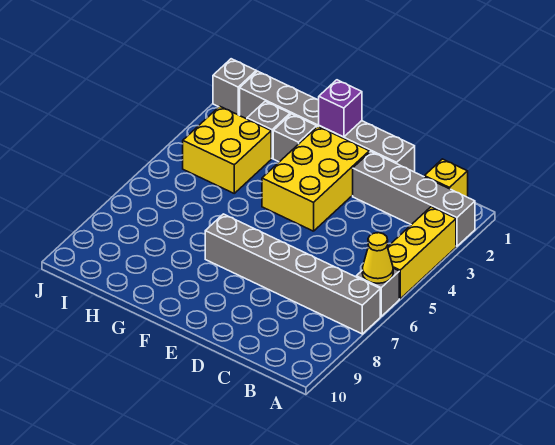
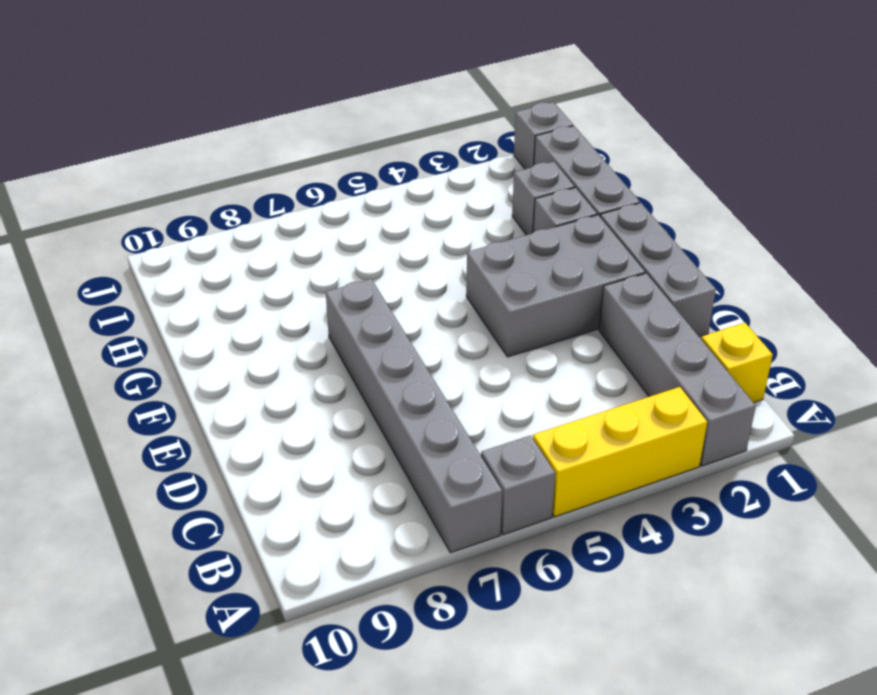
yellow cone A6 level 2 -> none
yellow brick E2:F4 level 1 -> grey brick E2:F4 level 1
purple brick F1 level 2 -> none
yellow brick H3:I4 level 1 -> none

